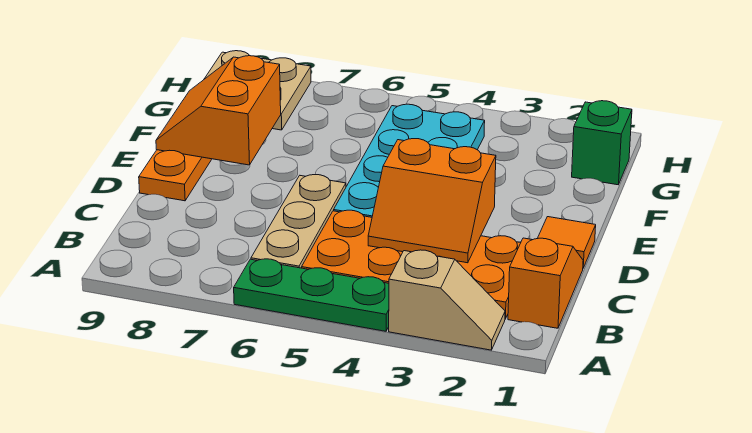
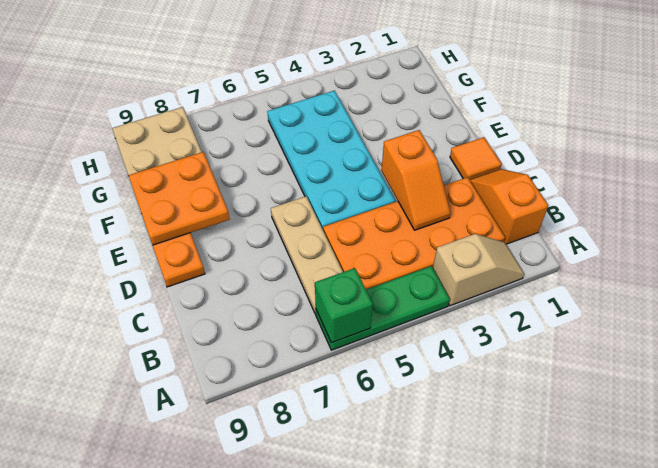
orange slope C3:D4 level 2 top D -> orange slope C3:D3 level 2 top D
orange slope E8:F9 level 2 top 8 -> orange plate E8:F9 level 2
green brick G1 level 1 -> green brick A6 level 2

